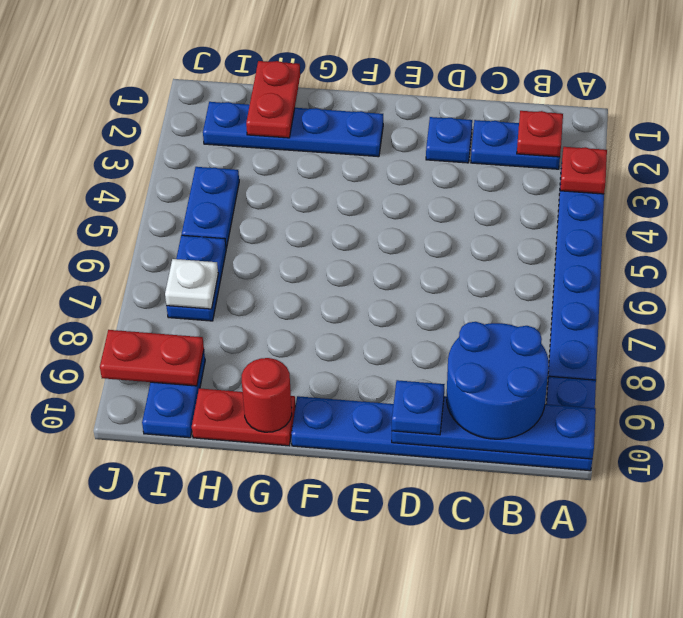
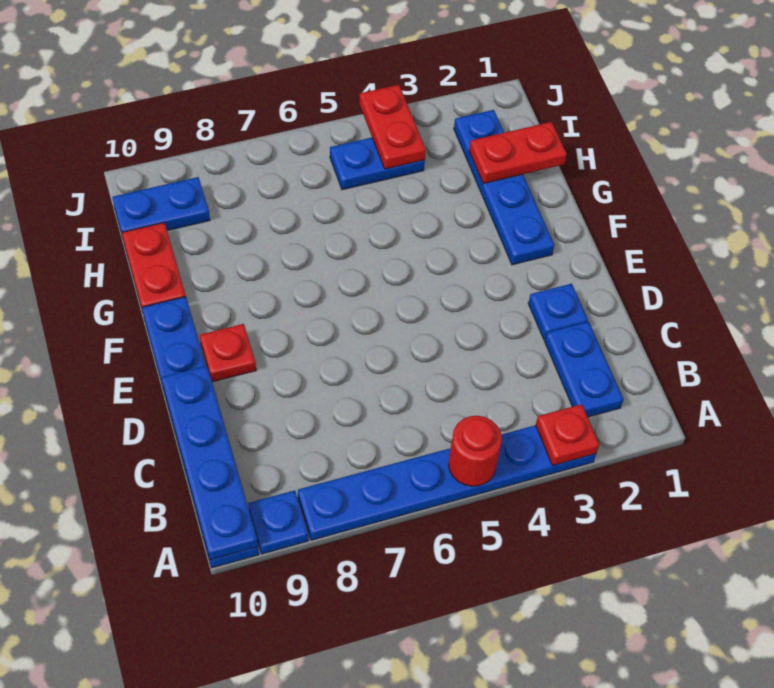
red plate B2 level 2 -> red plate E9 level 1
blue round brick B9:C10 level 3 -> none
blue plate D10 level 3 -> none
red round brick G10 level 2 -> red round brick A5 level 2
blue plate I6:I7 level 1 -> none
white plate I7 level 2 -> none
red plate I9:J9 level 2 -> red plate I4:J4 level 2

